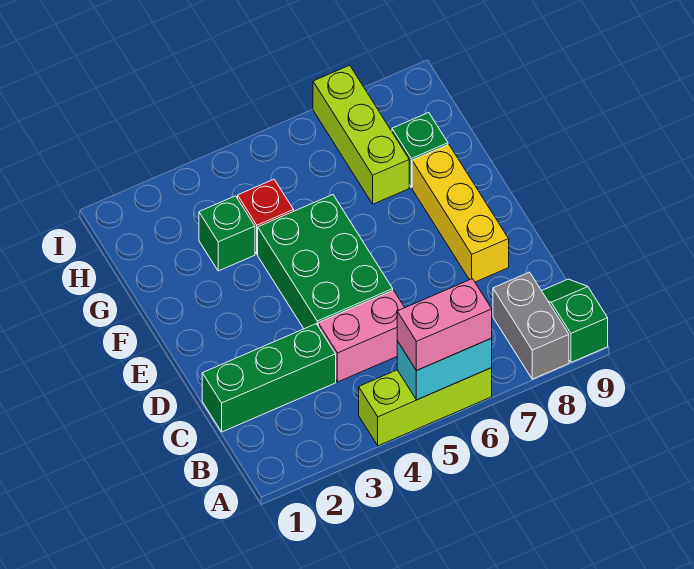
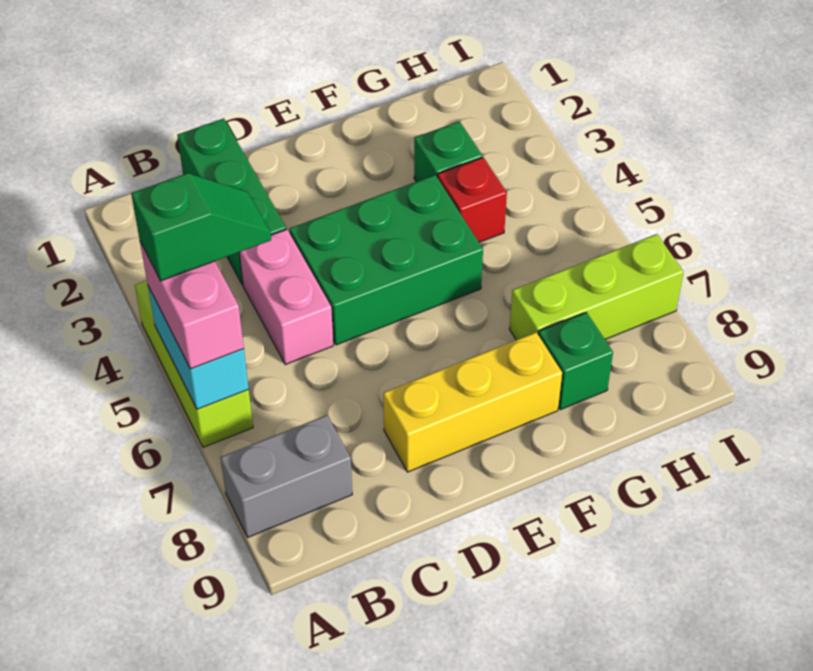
green slope A9:B9 level 1 top A -> green slope A5:B5 level 4 top A

